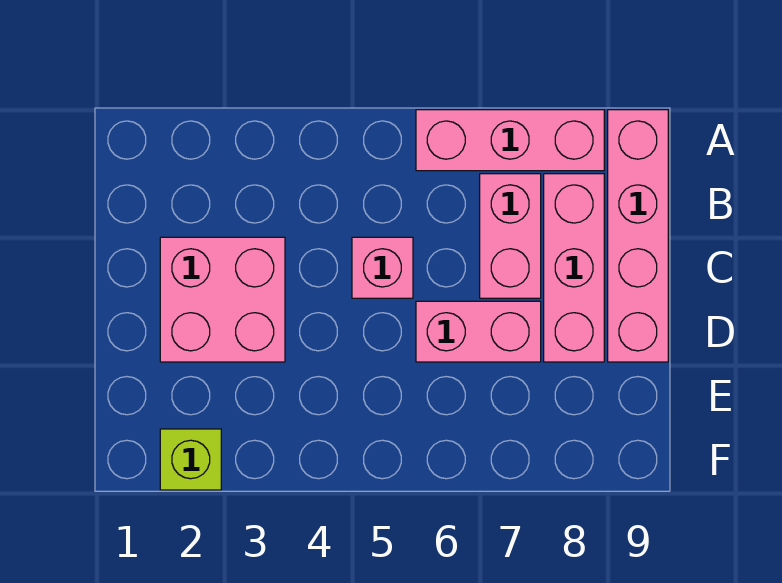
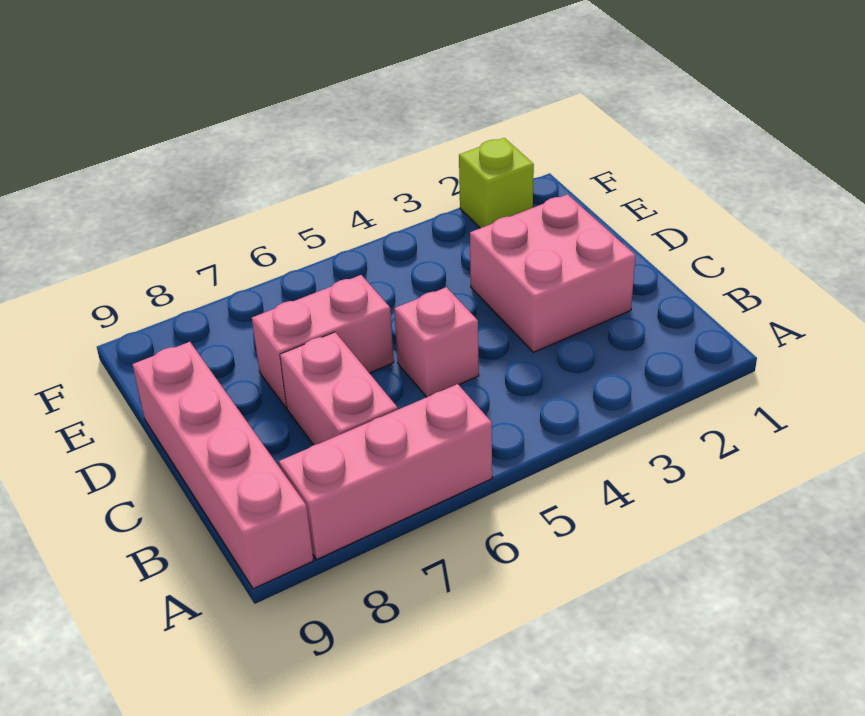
pink brick B8:D8 level 1 -> none

